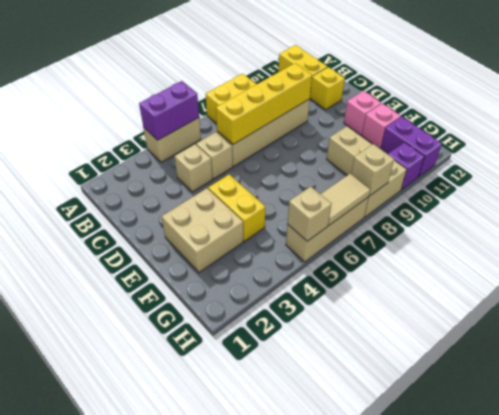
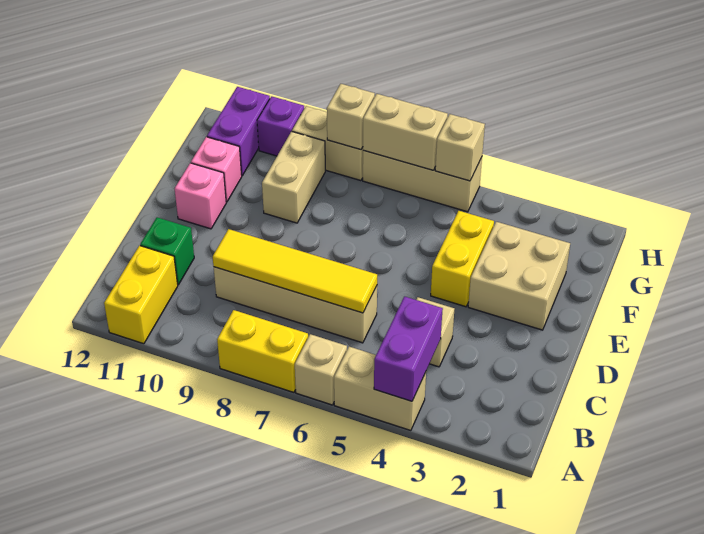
purple brick A4:A5 level 2 -> purple brick A4:B4 level 2
tan brick C5 level 1 -> tan brick A6 level 1
yellow brick C6:C9 level 2 -> yellow tile C6:C9 level 2
yellow brick C11 level 1 -> green brick C11 level 1
tan tile H6:H7 level 2 -> tan brick H6:H7 level 2

